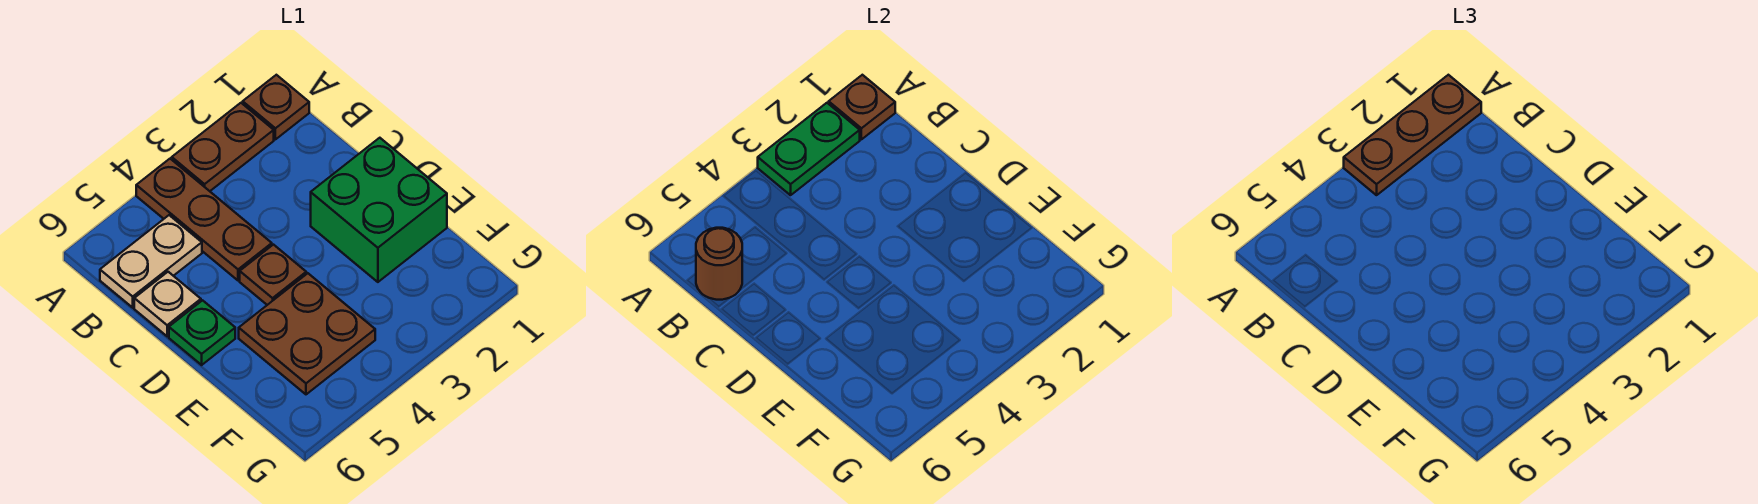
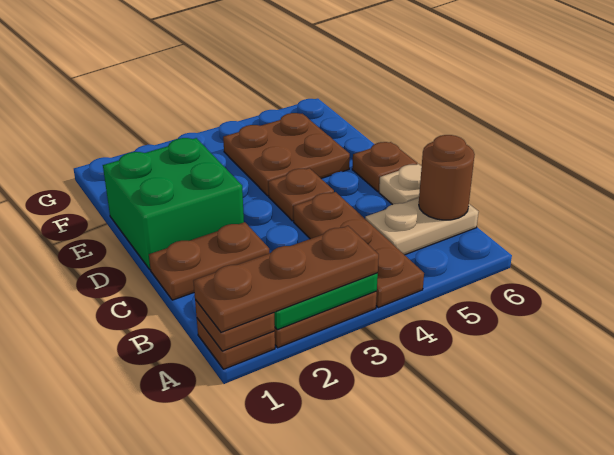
none -> brown plate C1:C2 level 1
green plate D6 level 1 -> brown plate D6 level 1

